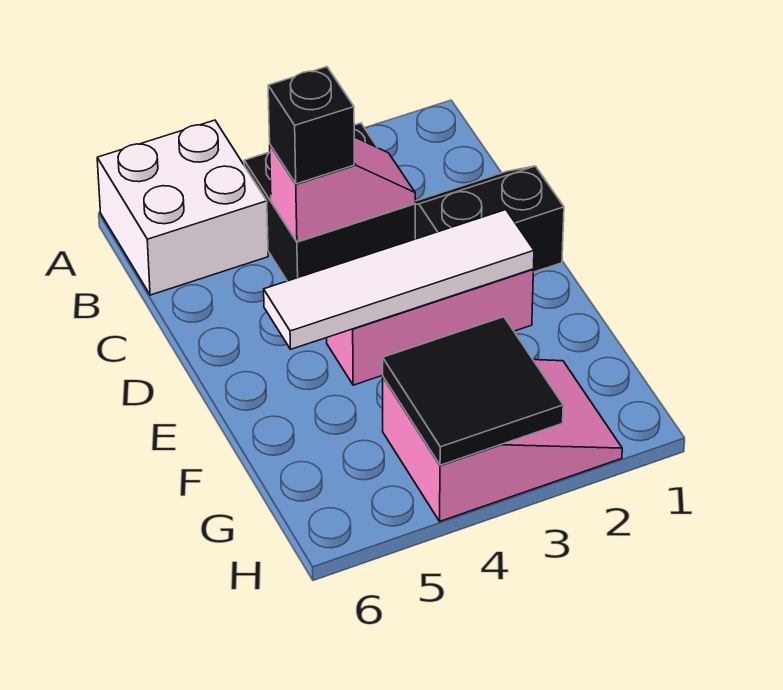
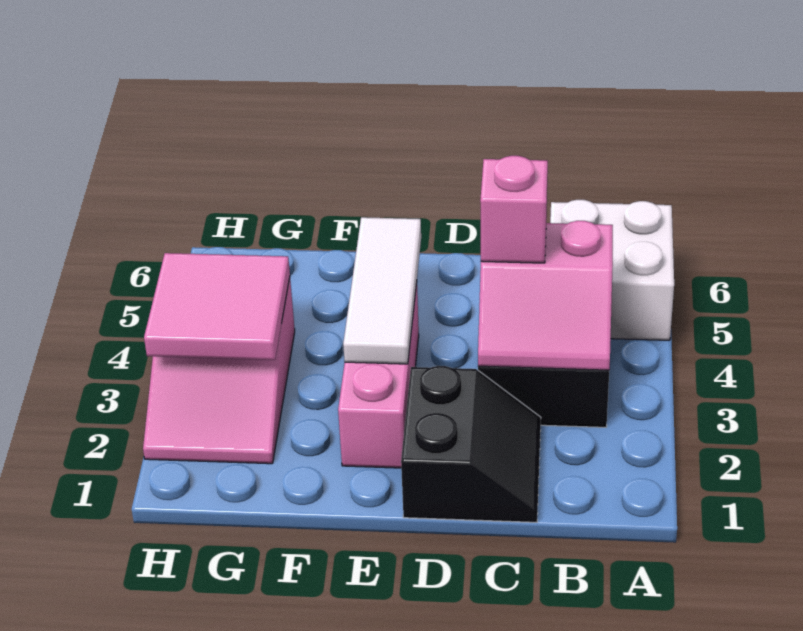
pink slope C3:C4 level 2 top 4 -> pink slope B3:C4 level 2 top 4
black brick C4 level 3 -> pink brick C4 level 3
white tile E2:E5 level 2 -> white tile E3:E5 level 2
black tile G3:H4 level 2 -> pink tile G3:H4 level 2

